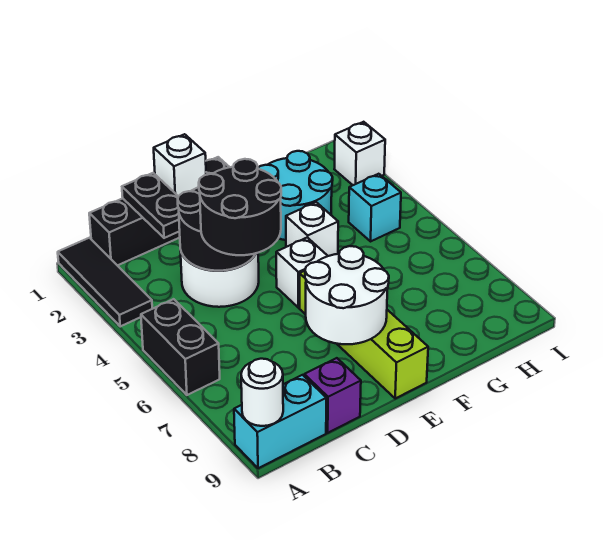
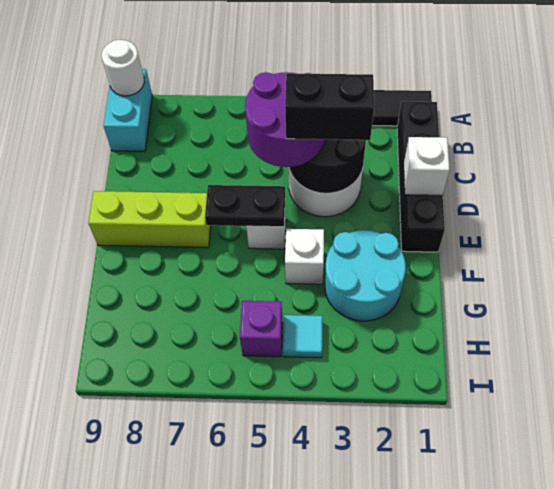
black brick A5:A6 level 1 -> black brick D3:D4 level 4
black plate C1:C2 level 2 -> black plate E5:E6 level 2
black round brick C4:D5 level 3 -> purple round brick C4:D5 level 3
purple brick C9 level 1 -> purple brick H5 level 1
white round brick D7:E8 level 2 -> none
lime brick E6:E9 level 1 -> lime brick E7:E9 level 1
cyan brick H4 level 1 -> cyan tile H4 level 1
white brick I2 level 1 -> none

